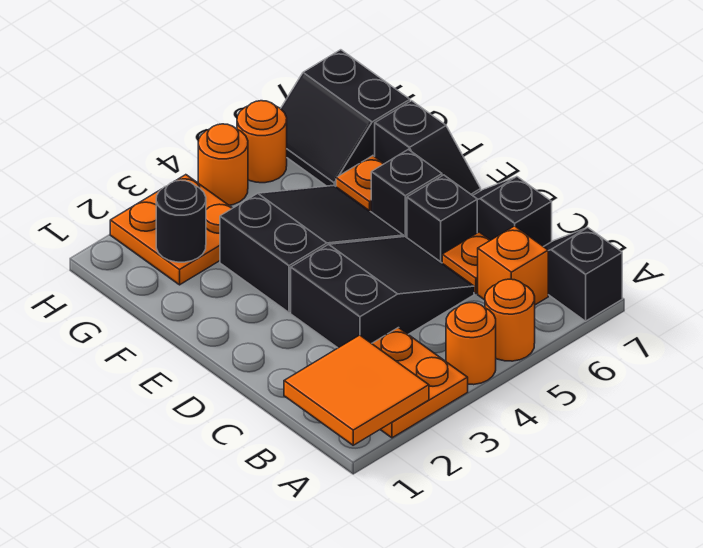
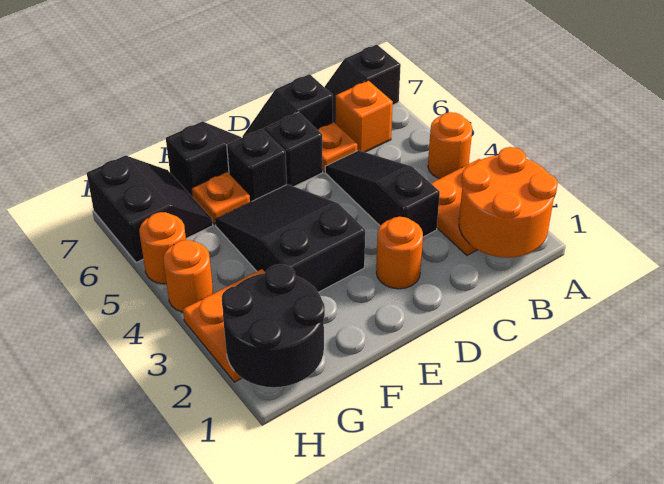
orange tile A1:B2 level 2 -> orange round brick A1:B2 level 2
orange round brick A5 level 1 -> orange round brick D2 level 1
black slope C3:D5 level 1 top 3 -> black slope C3:C5 level 1 top 3
black round brick G2 level 2 -> black round brick G1:H2 level 2
black slope G6:H7 level 1 top 7 -> black slope G6:H7 level 1 top H

